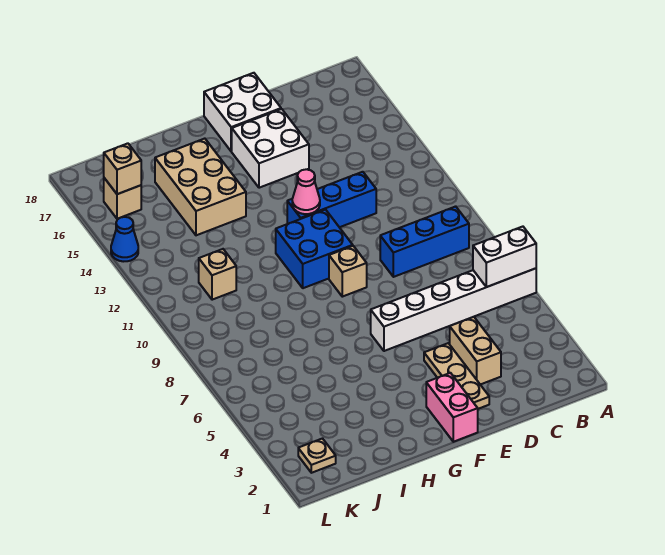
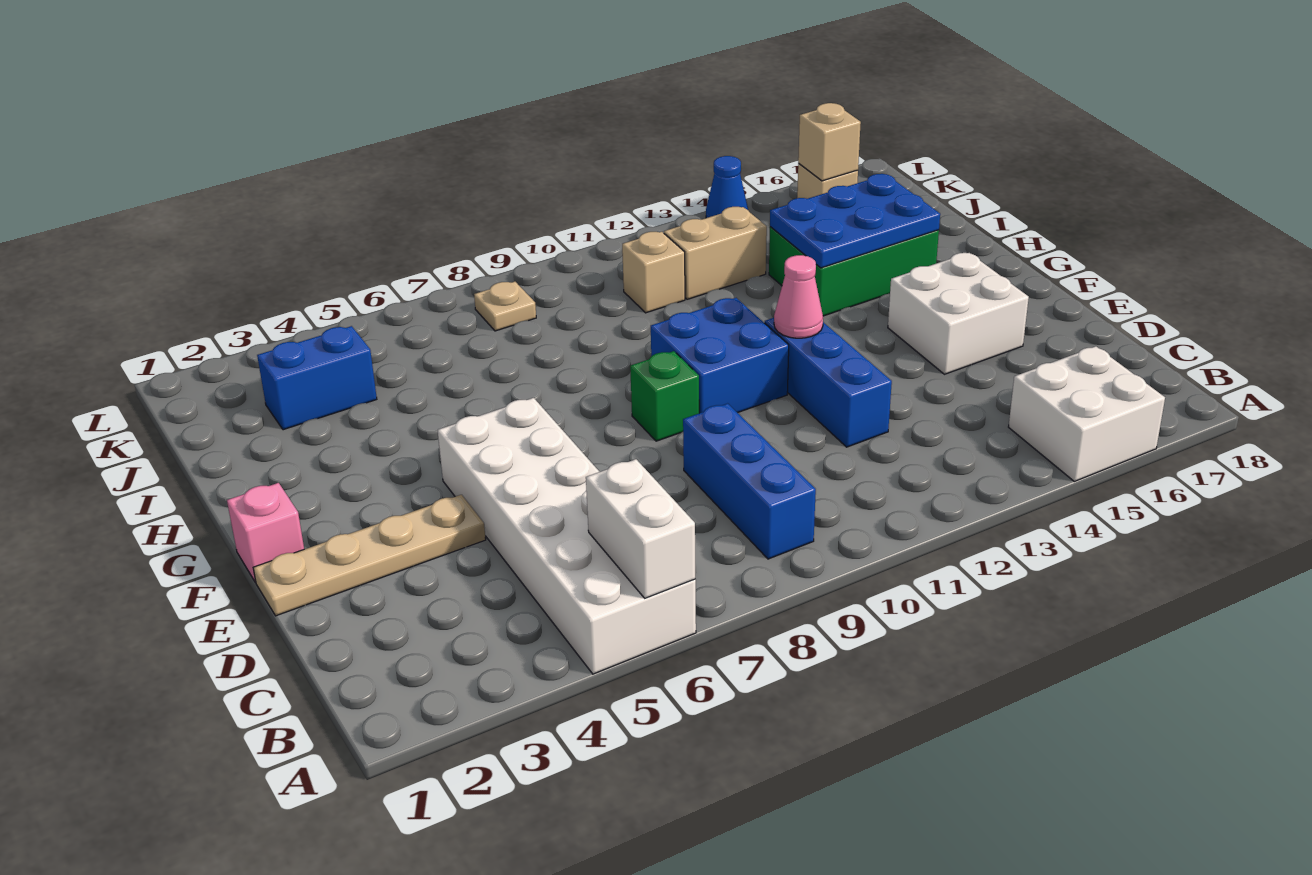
white brick A6:F6 level 1 -> white brick A5:F6 level 1
tan brick D3:D4 level 1 -> tan brick J12:J13 level 1
tan plate E2:E4 level 1 -> tan plate E1:E4 level 1
white brick E17:F18 level 1 -> white brick A15:B16 level 1
pink brick F1:F2 level 1 -> pink brick F1 level 1
tan brick F9 level 1 -> green brick F9 level 1
tan brick H14:I16 level 1 -> green brick H14:I16 level 1
none -> blue plate H14:I16 level 2
none -> blue brick J3:J4 level 1
tan plate K2 level 1 -> tan plate K8 level 1

